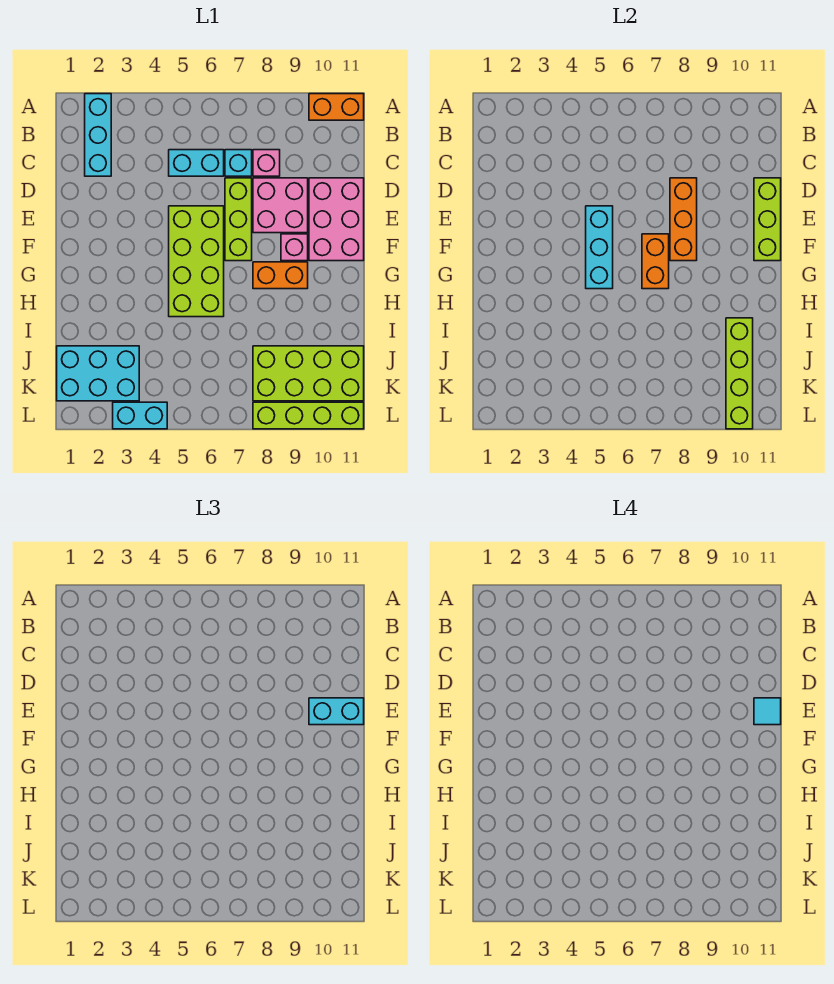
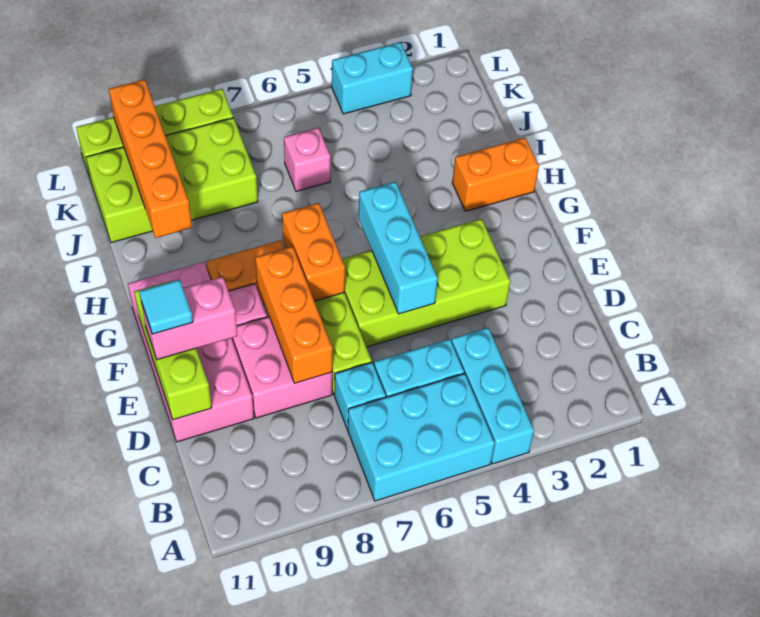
cyan brick A2:C2 level 1 -> cyan brick A4:C4 level 1
orange brick A10:A11 level 1 -> orange brick H1:H2 level 1
pink brick C8 level 1 -> pink brick J6 level 1
pink brick D10:F11 level 1 -> pink brick D10:G11 level 1
lime brick E5:H6 level 1 -> lime brick E3:F6 level 1
cyan brick E10:E11 level 3 -> pink brick E10:E11 level 3
lime brick I10:L10 level 2 -> orange brick I10:L10 level 2
cyan brick J1:K3 level 1 -> cyan brick A5:B7 level 1

